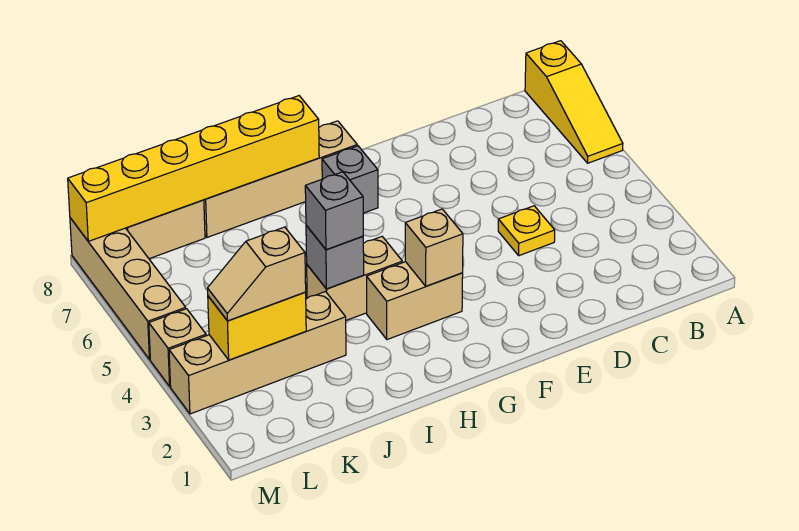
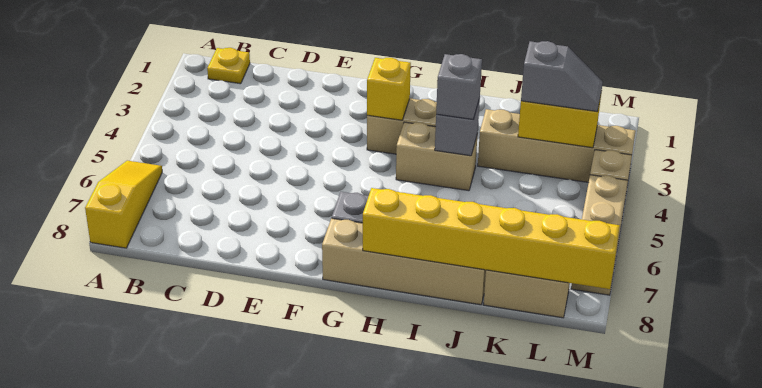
yellow plate D4 level 1 -> yellow plate B1 level 1
tan brick G3 level 2 -> yellow brick G3 level 2
tan slope K3:L3 level 3 top K -> grey slope K3:L3 level 3 top K
tan brick M5:M8 level 1 -> tan brick M5:M7 level 1

